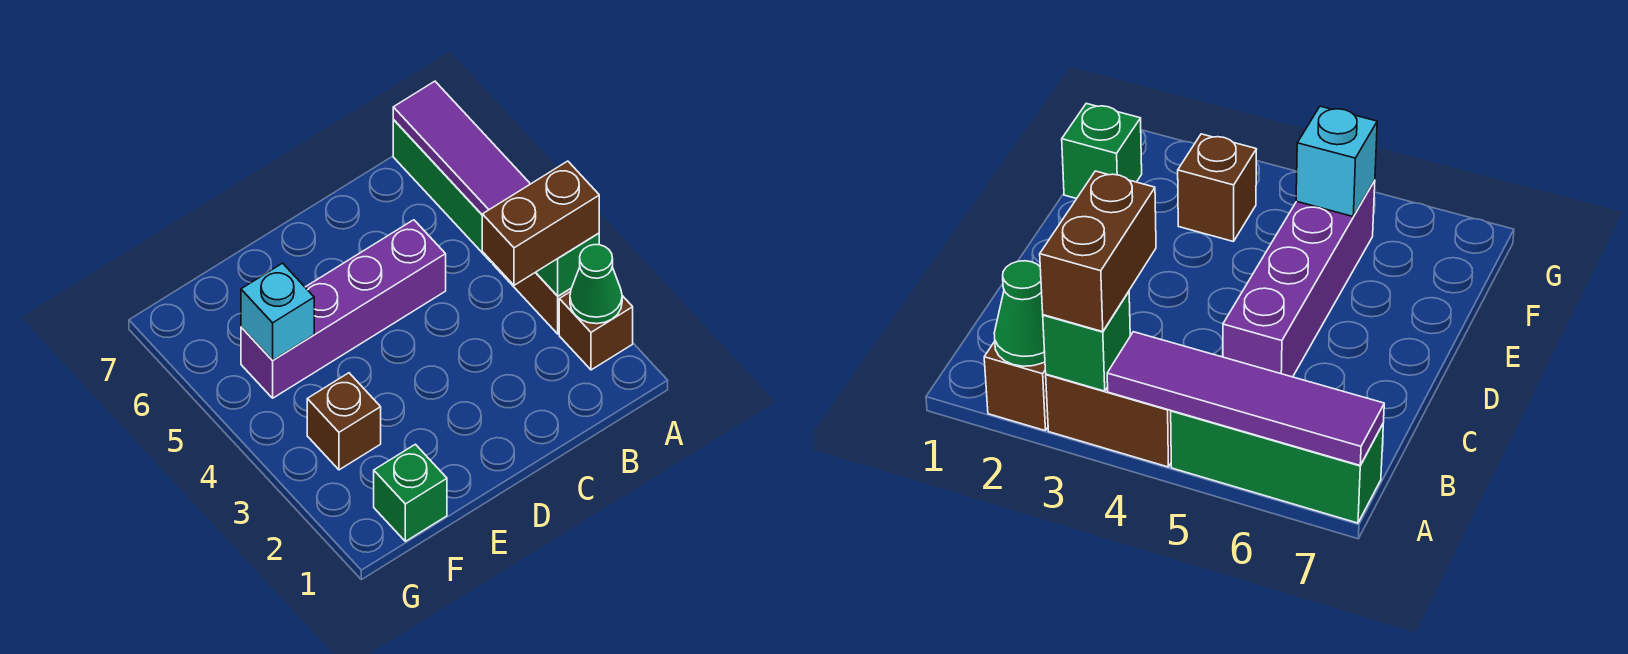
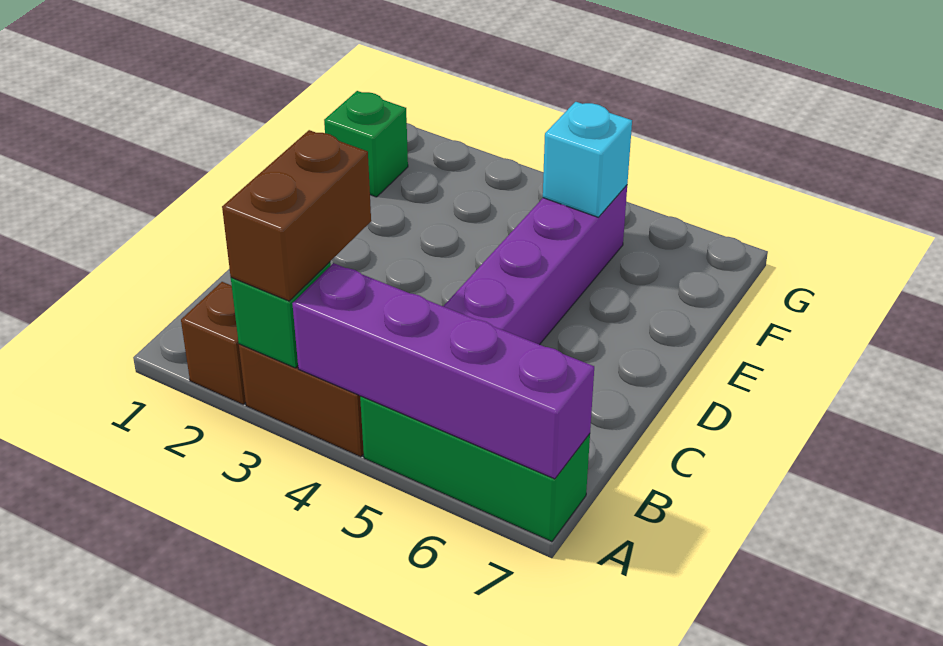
green cone A2 level 2 -> none
purple tile A4:A7 level 2 -> purple brick A4:A7 level 2
brown brick F3 level 1 -> none

